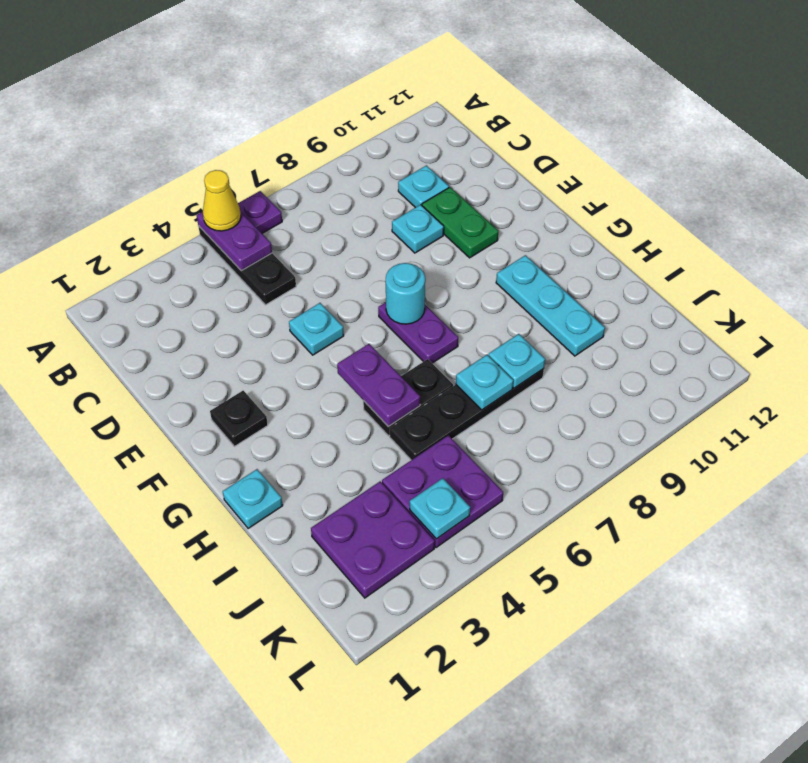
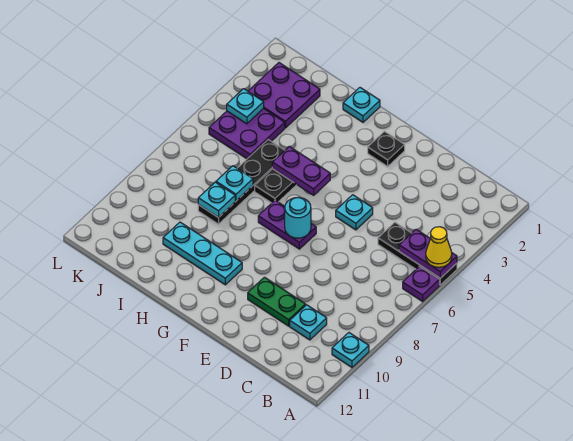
cyan plate D9 level 1 -> cyan plate A10 level 1

